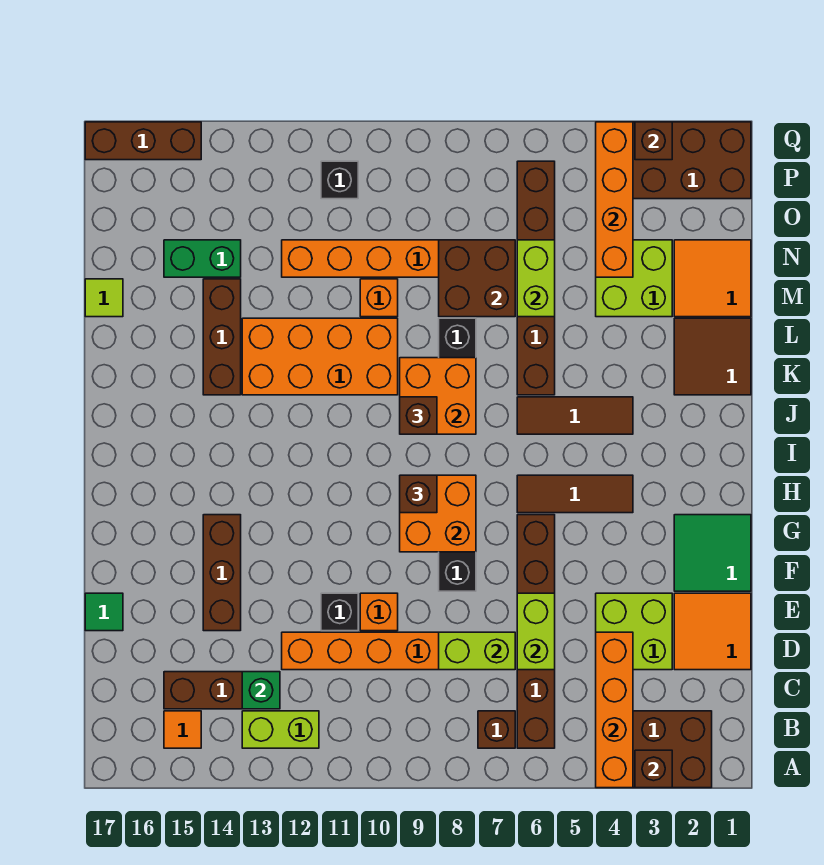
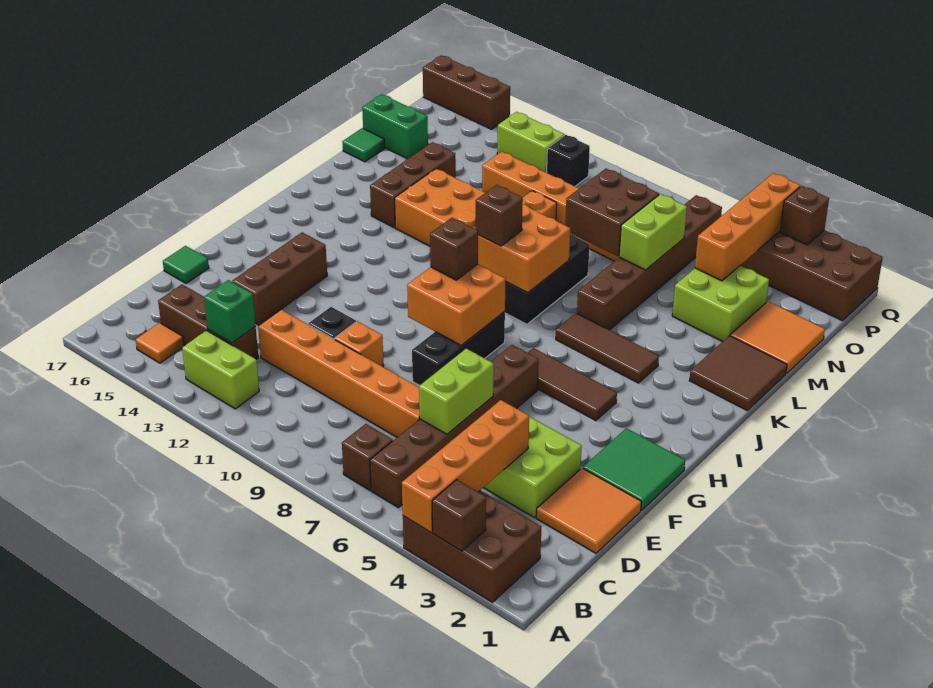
lime brick D7:D8 level 2 -> lime brick P12:P13 level 1
lime tile M17 level 1 -> green tile M17 level 1
green brick N14:N15 level 1 -> green brick N16:N17 level 1

